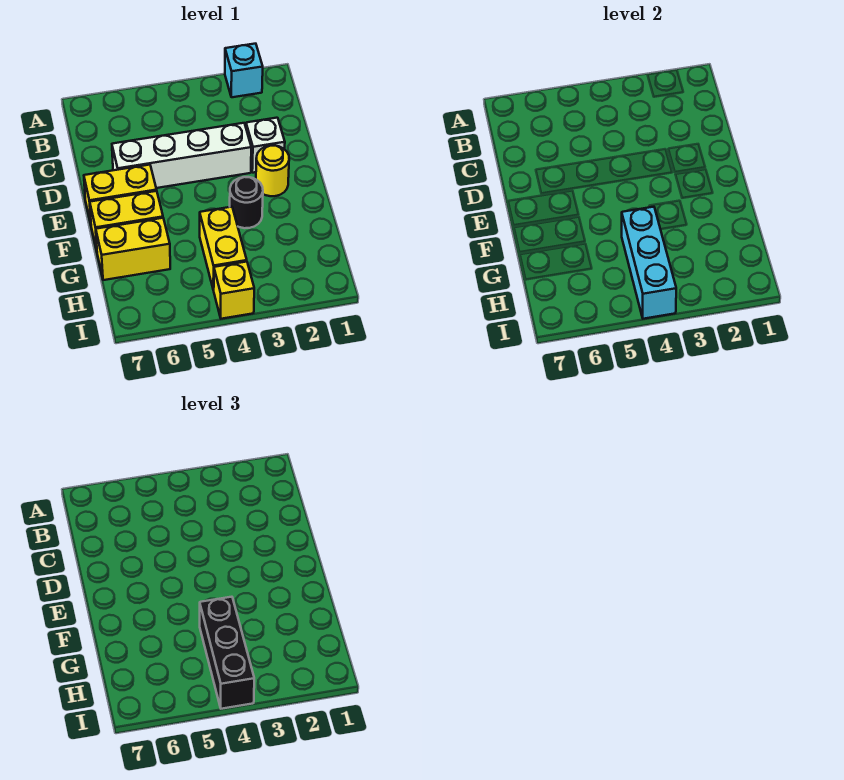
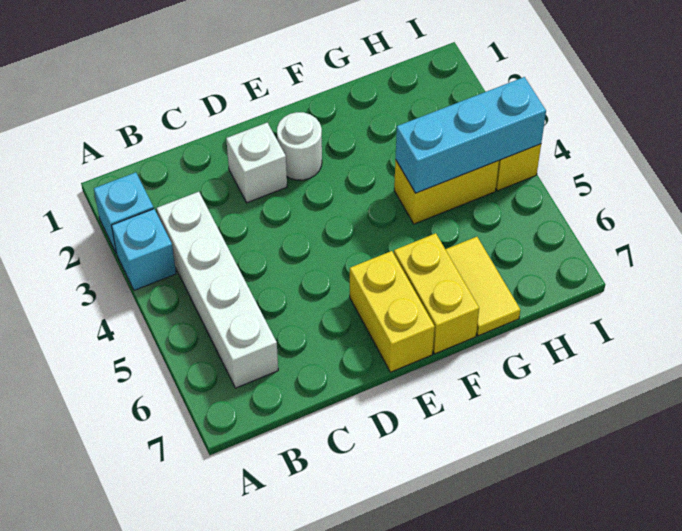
none -> cyan brick A3 level 1
white brick D3:D6 level 1 -> white brick B3:B6 level 1
yellow round brick E2 level 1 -> white round brick E2 level 1
black round brick F3 level 1 -> none
black brick G4:I4 level 3 -> none
yellow brick G6:G7 level 1 -> yellow tile G6:G7 level 1

